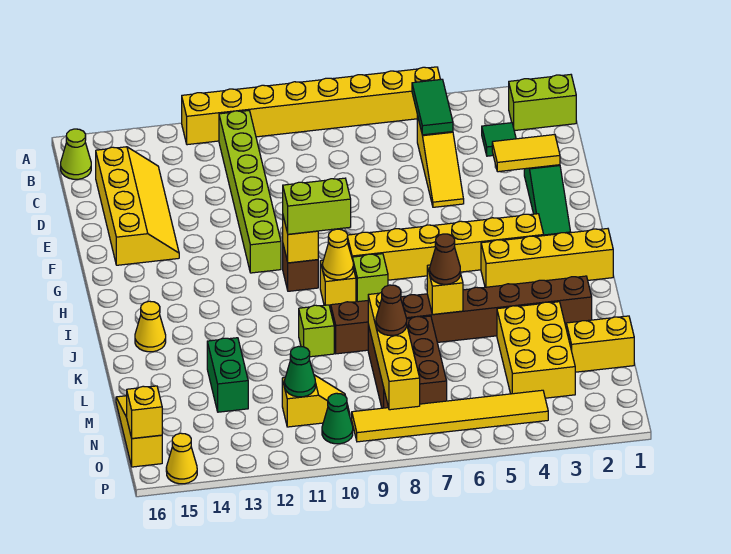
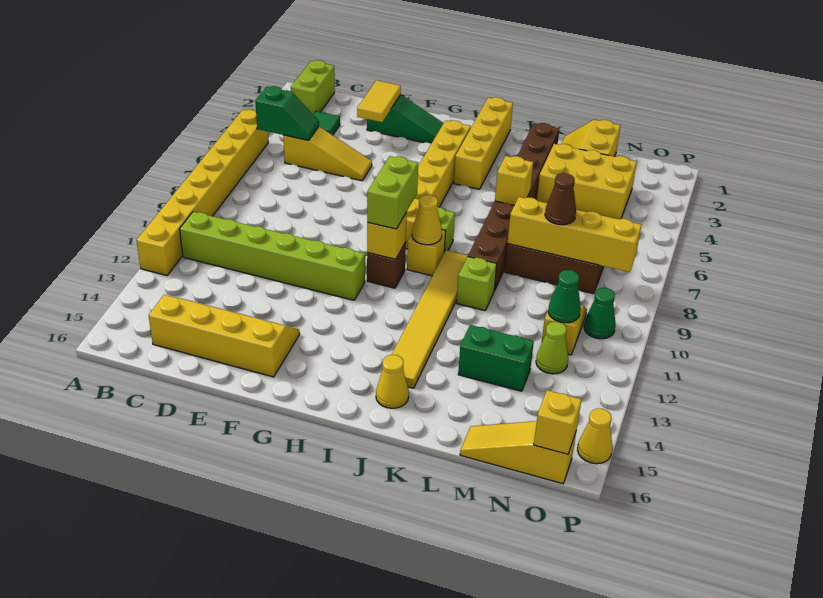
green tile B5:C5 level 2 -> green slope B5:C5 level 2 top B
lime cone B16 level 1 -> lime cone N12 level 1
brown cone K6 level 3 -> none
yellow tile O4:O9 level 1 -> yellow tile J9:J14 level 1

